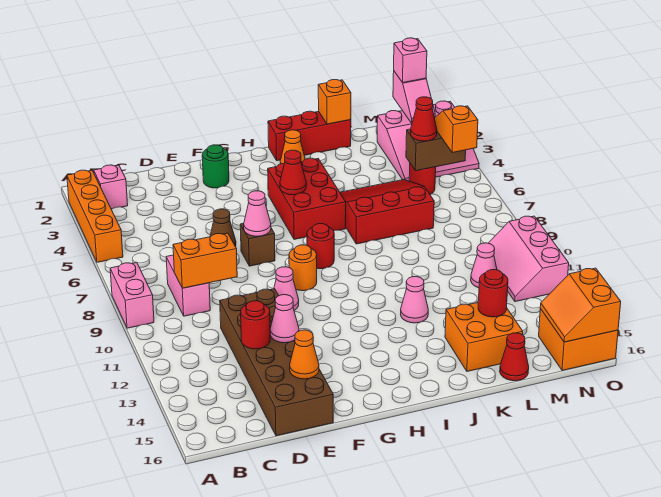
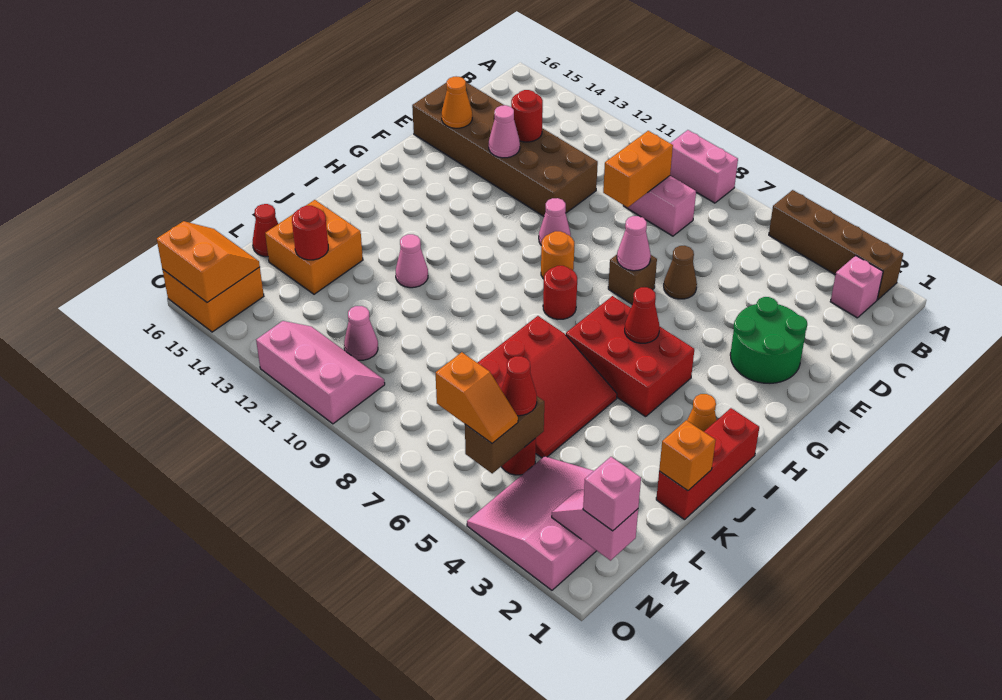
orange brick A2:A5 level 1 -> brown brick A2:A5 level 1
green round brick F2 level 1 -> green round brick E2:F3 level 1

